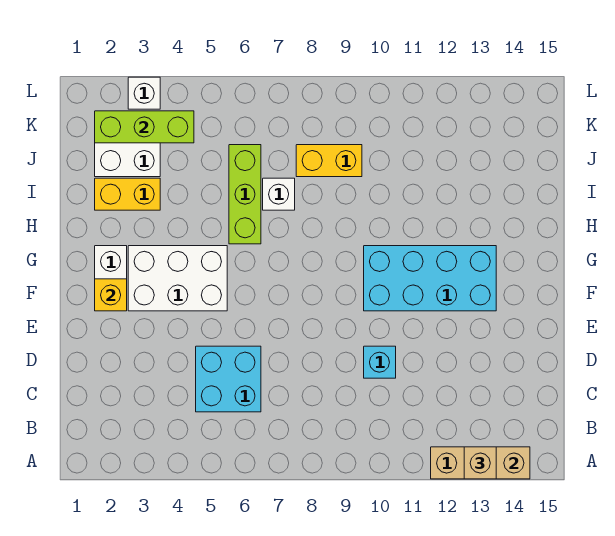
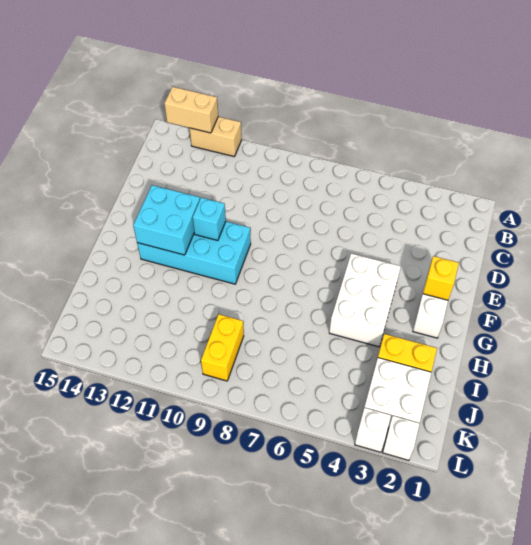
tan brick A13 level 3 -> none
cyan brick C5:D6 level 1 -> cyan brick F12:G13 level 2
cyan brick D10 level 1 -> cyan brick F11 level 2
white brick F3:G5 level 1 -> white brick F4:H5 level 1
lime brick H6:J6 level 1 -> none
white brick I7 level 1 -> white brick L2 level 1
yellow brick J8:J9 level 1 -> yellow brick J9:K9 level 1
lime brick K2:K4 level 2 -> none

